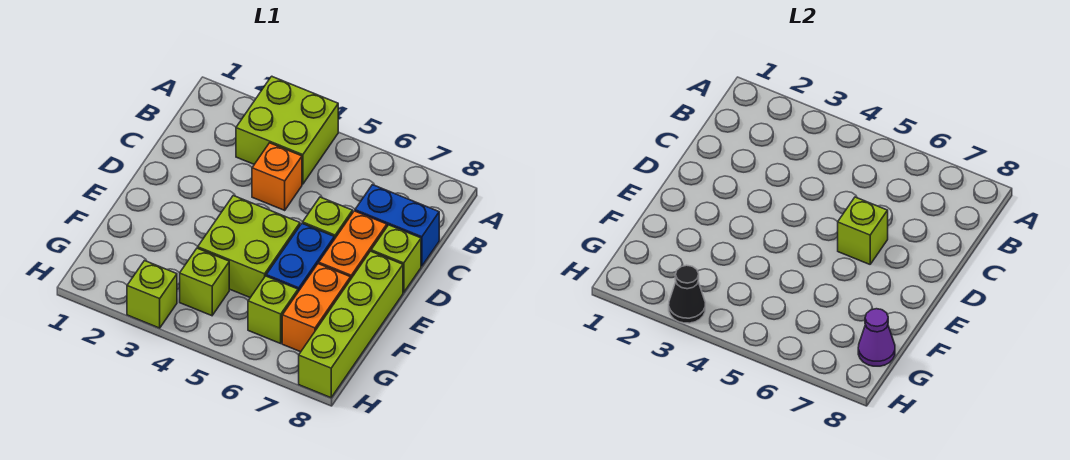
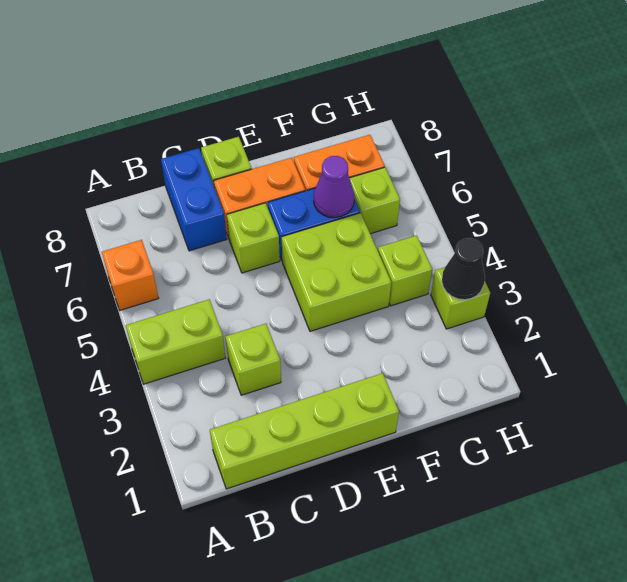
lime brick A3:B4 level 1 -> lime brick A4:B4 level 1
orange brick C4 level 1 -> orange brick A6 level 1
lime brick D6 level 2 -> lime brick C3 level 1
lime brick E8:H8 level 1 -> lime brick B1:E1 level 1
purple cone G8 level 2 -> purple cone F6 level 2

